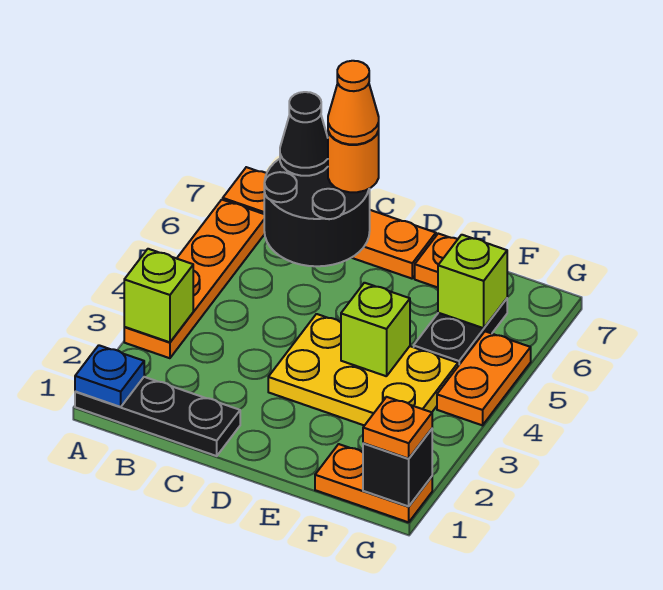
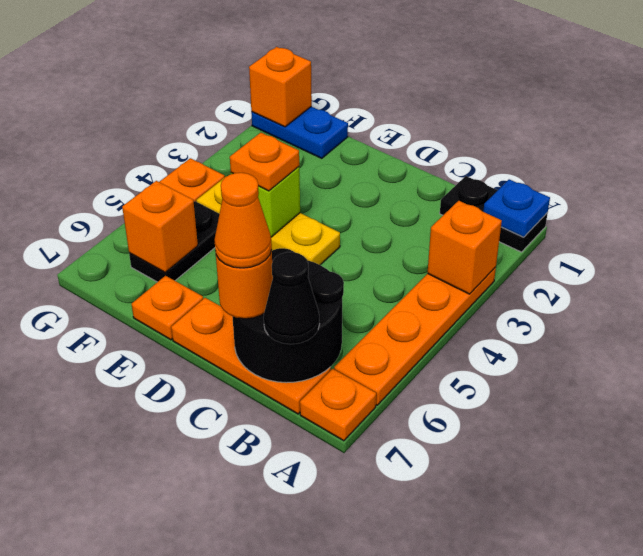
black plate A1:C1 level 1 -> black plate A1:B1 level 1
lime brick A3 level 2 -> orange brick A3 level 2
yellow plate D3:F4 level 1 -> yellow plate D4:F4 level 1
orange plate F1:G1 level 1 -> blue plate F1:G1 level 1
lime brick F6 level 2 -> orange brick F6 level 2
black brick G1 level 2 -> orange brick G1 level 2
orange plate G1 level 3 -> orange plate E4 level 3

